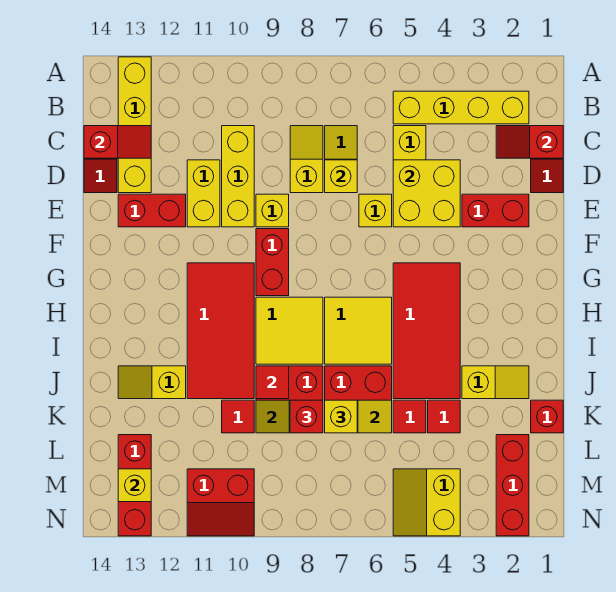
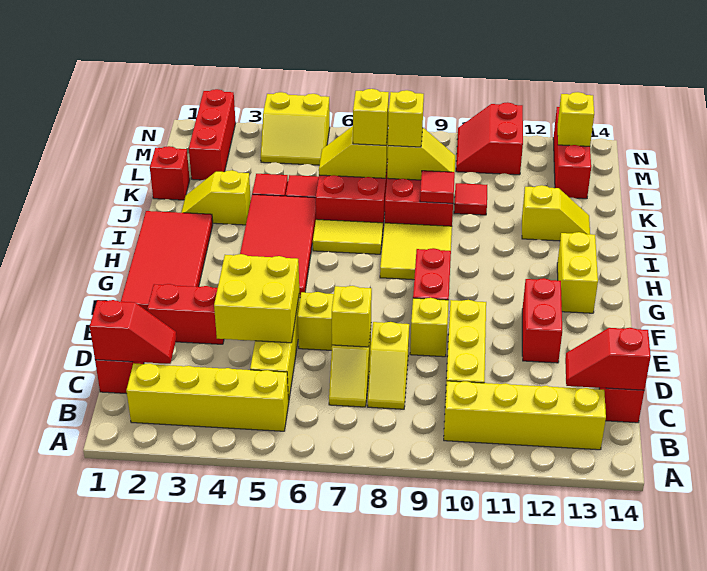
yellow brick A13:D13 level 1 -> yellow brick B10:B13 level 1
yellow brick D11:E11 level 1 -> yellow brick G13:H13 level 1
red brick E12:E13 level 1 -> red brick E12:F12 level 1
red tile G10:J11 level 1 -> red tile F1:I2 level 1
yellow tile H6:I7 level 1 -> yellow tile I6:I7 level 1
red brick K8 level 3 -> yellow brick K8 level 3
yellow slope M4:N5 level 1 top 4 -> yellow slope M4:N5 level 1 top N
red slope M10:N11 level 1 top M -> red slope M10:N11 level 1 top 11

